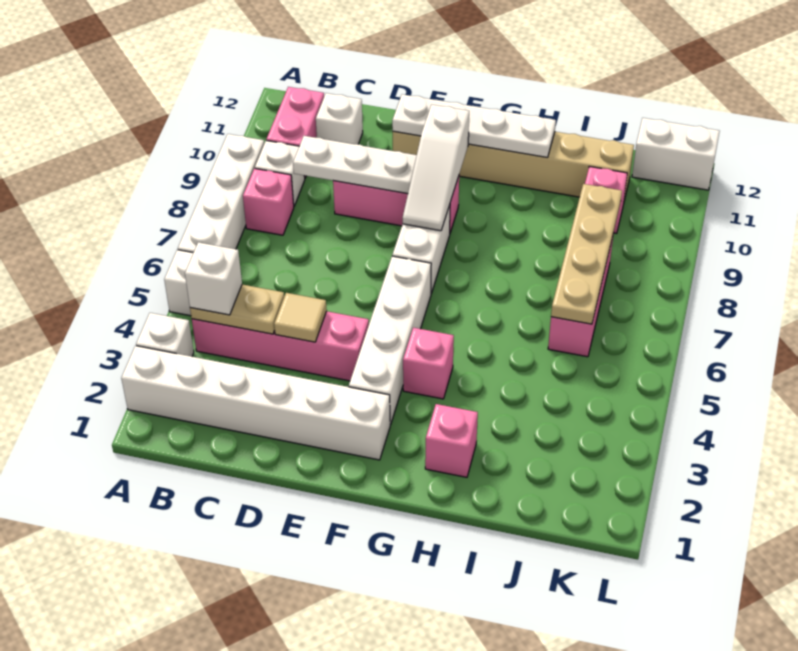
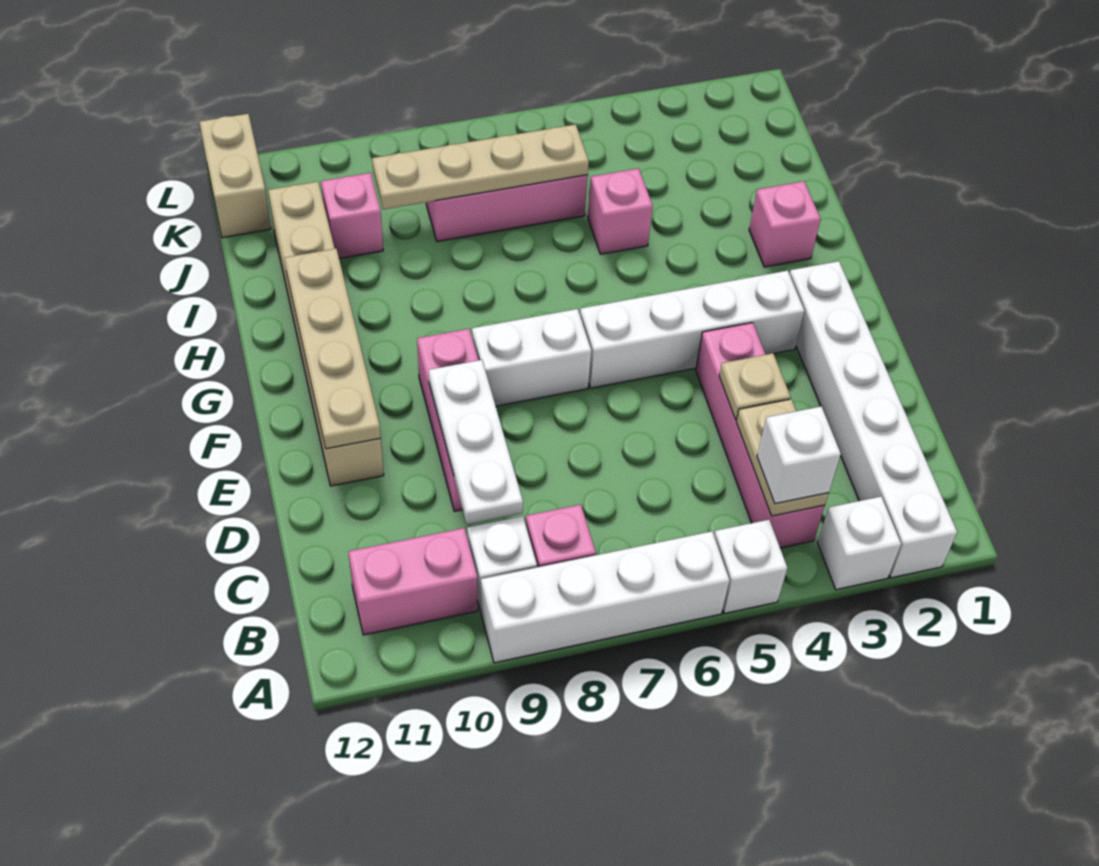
white brick C11 level 1 -> none
tan tile D4 level 2 -> tan plate D4 level 2
white plate E11:H11 level 2 -> tan plate E11:H11 level 2
white slope F8:F10 level 2 top 10 -> none
pink brick G4 level 1 -> pink brick I5 level 1
white brick K12:L12 level 1 -> tan brick K12:L12 level 1

